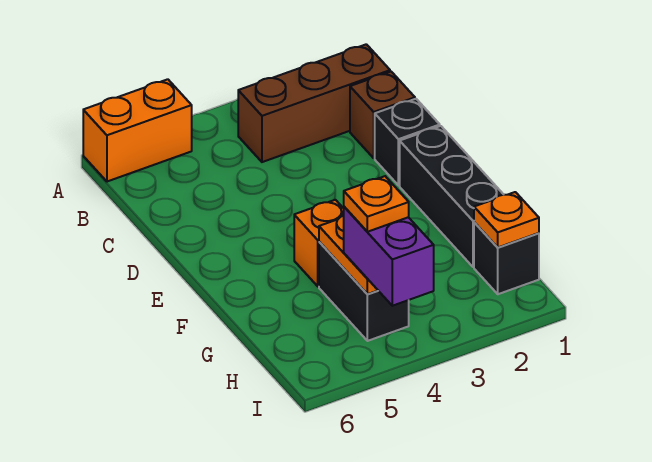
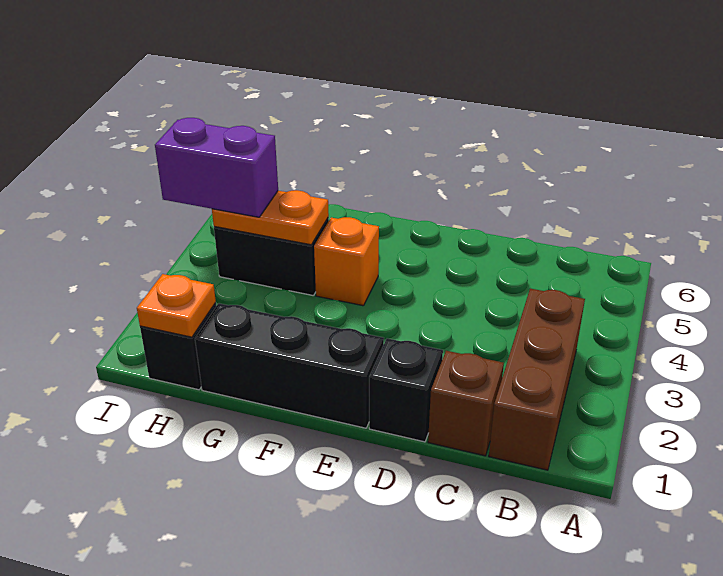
orange brick A5:A6 level 1 -> none
orange plate H4 level 4 -> none

